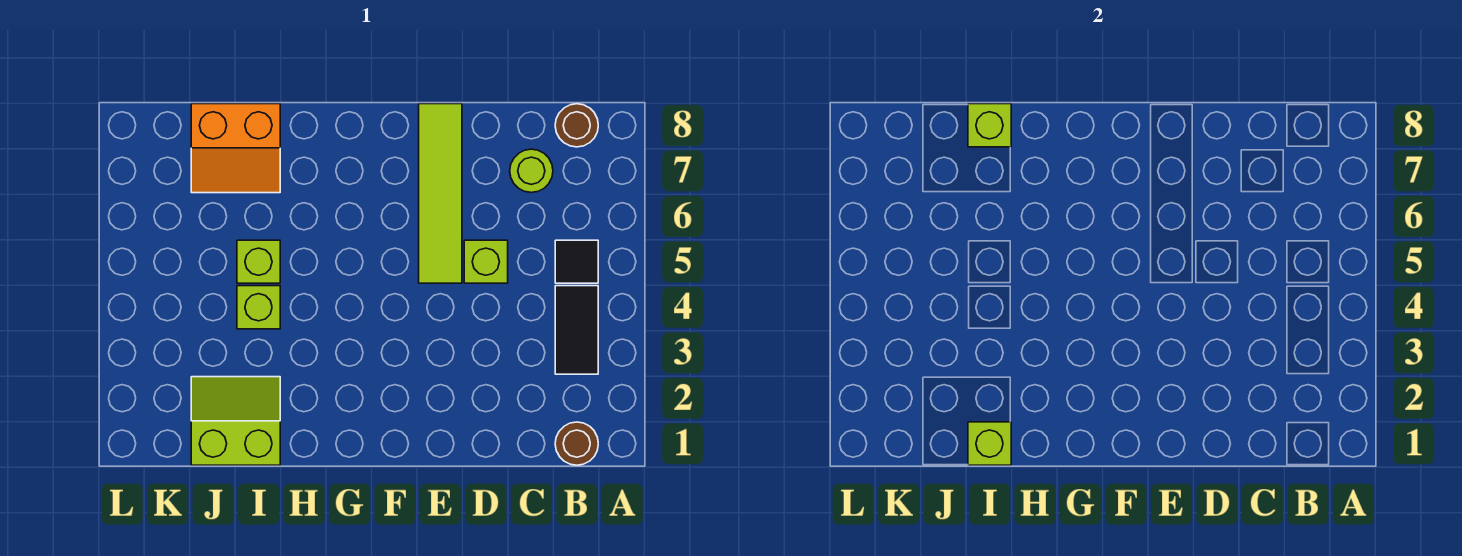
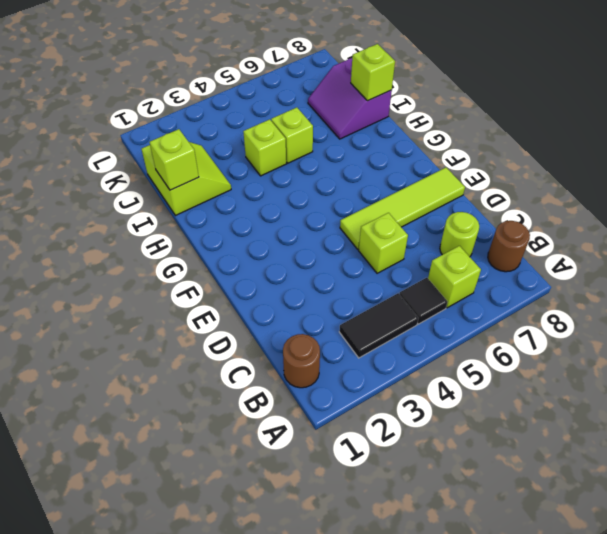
none -> lime brick B6 level 1
orange slope I7:J8 level 1 top 8 -> purple slope I7:J8 level 1 top 8

